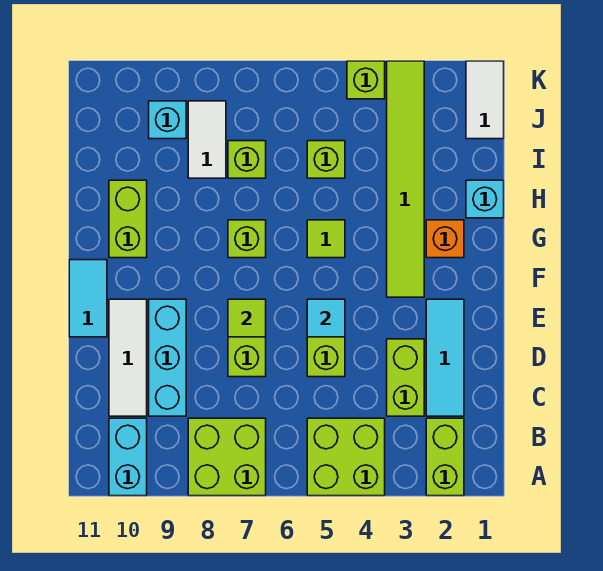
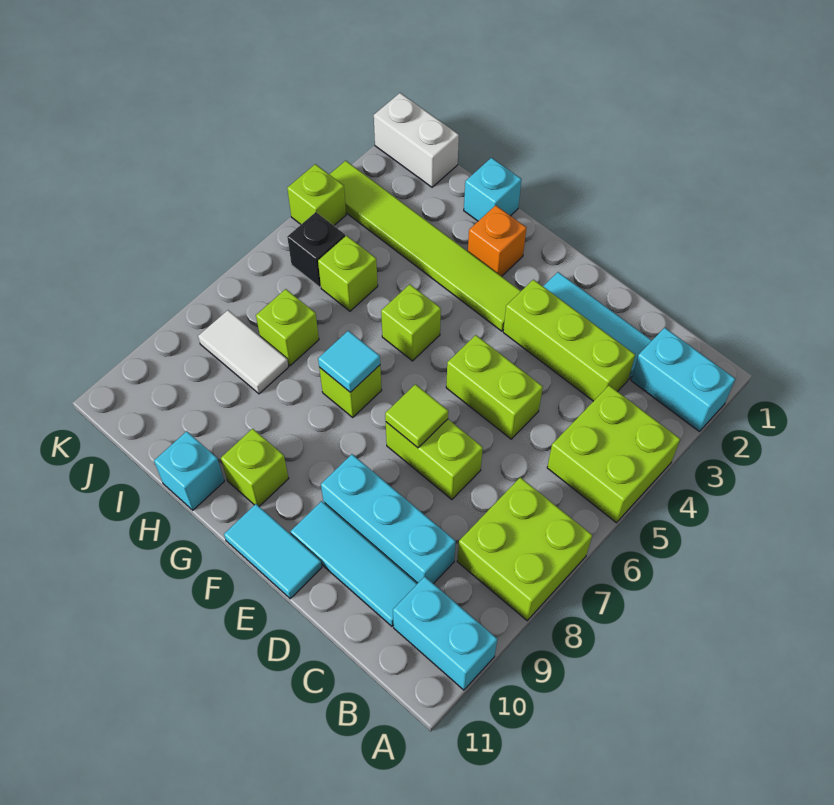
lime brick A2:B2 level 1 -> cyan brick A2:B2 level 1
lime brick C3:D3 level 1 -> lime brick C3:E3 level 1
white tile C10:E10 level 1 -> cyan tile C10:E10 level 1
cyan tile E5 level 2 -> cyan tile G7 level 2
lime tile G5 level 1 -> lime brick G5 level 1
lime brick G10:H10 level 1 -> lime brick G10 level 1
white tile J1:K1 level 1 -> white brick J1:K1 level 1
none -> black brick J5 level 1
cyan brick J9 level 1 -> cyan brick H11 level 1

